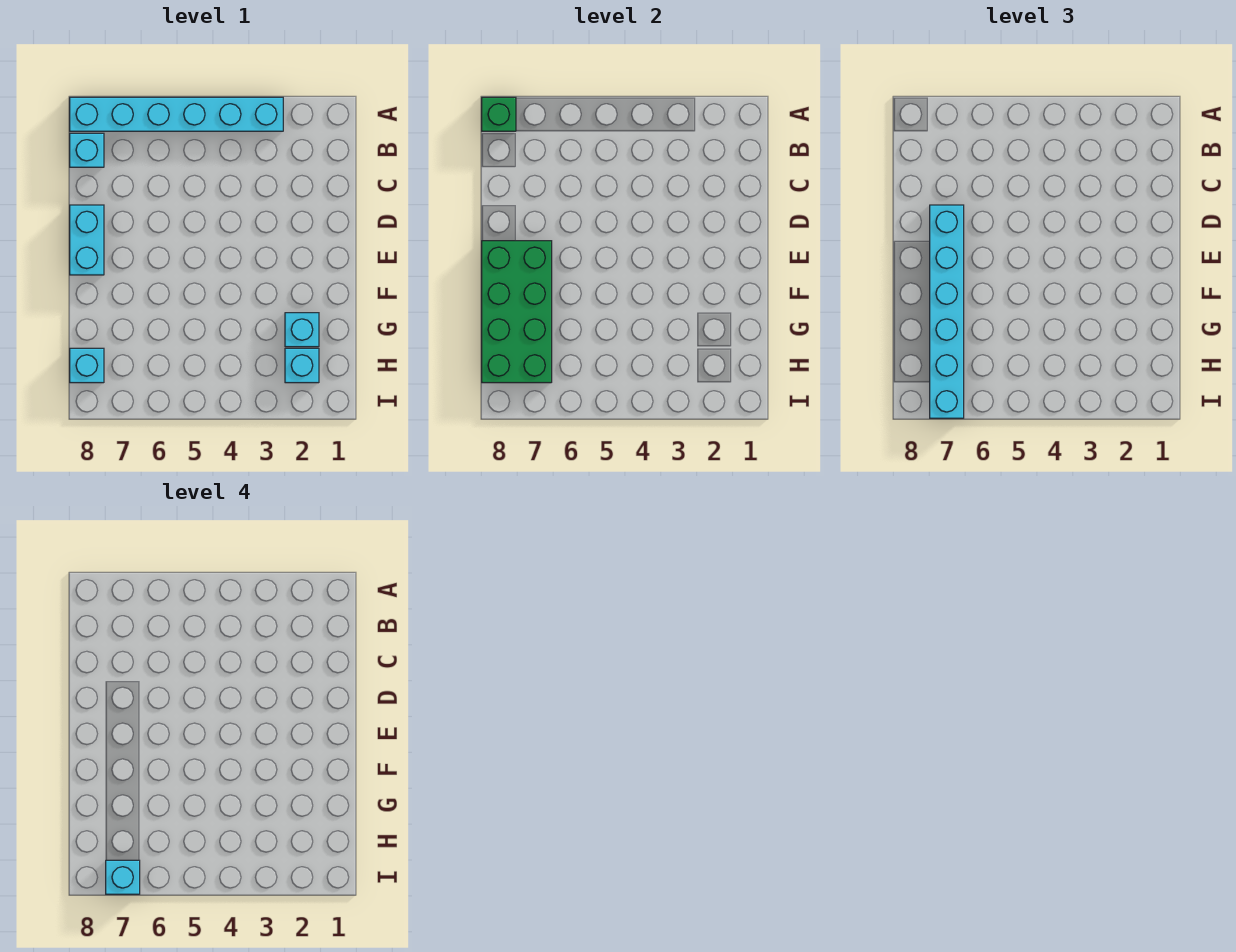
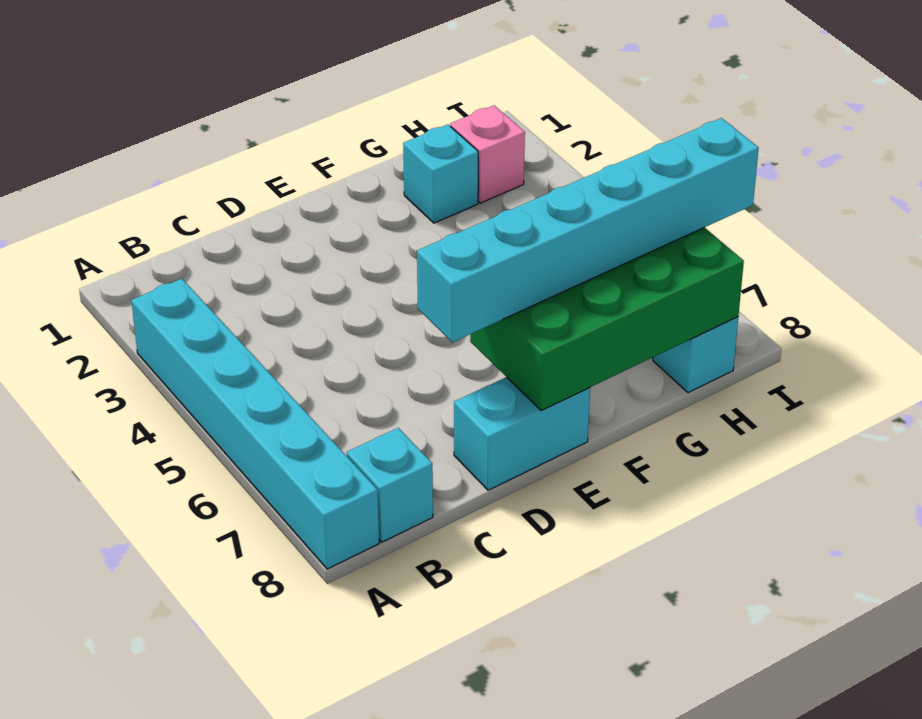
green brick A8 level 2 -> none
cyan brick H2 level 1 -> pink brick H2 level 1
cyan brick I7 level 4 -> none

